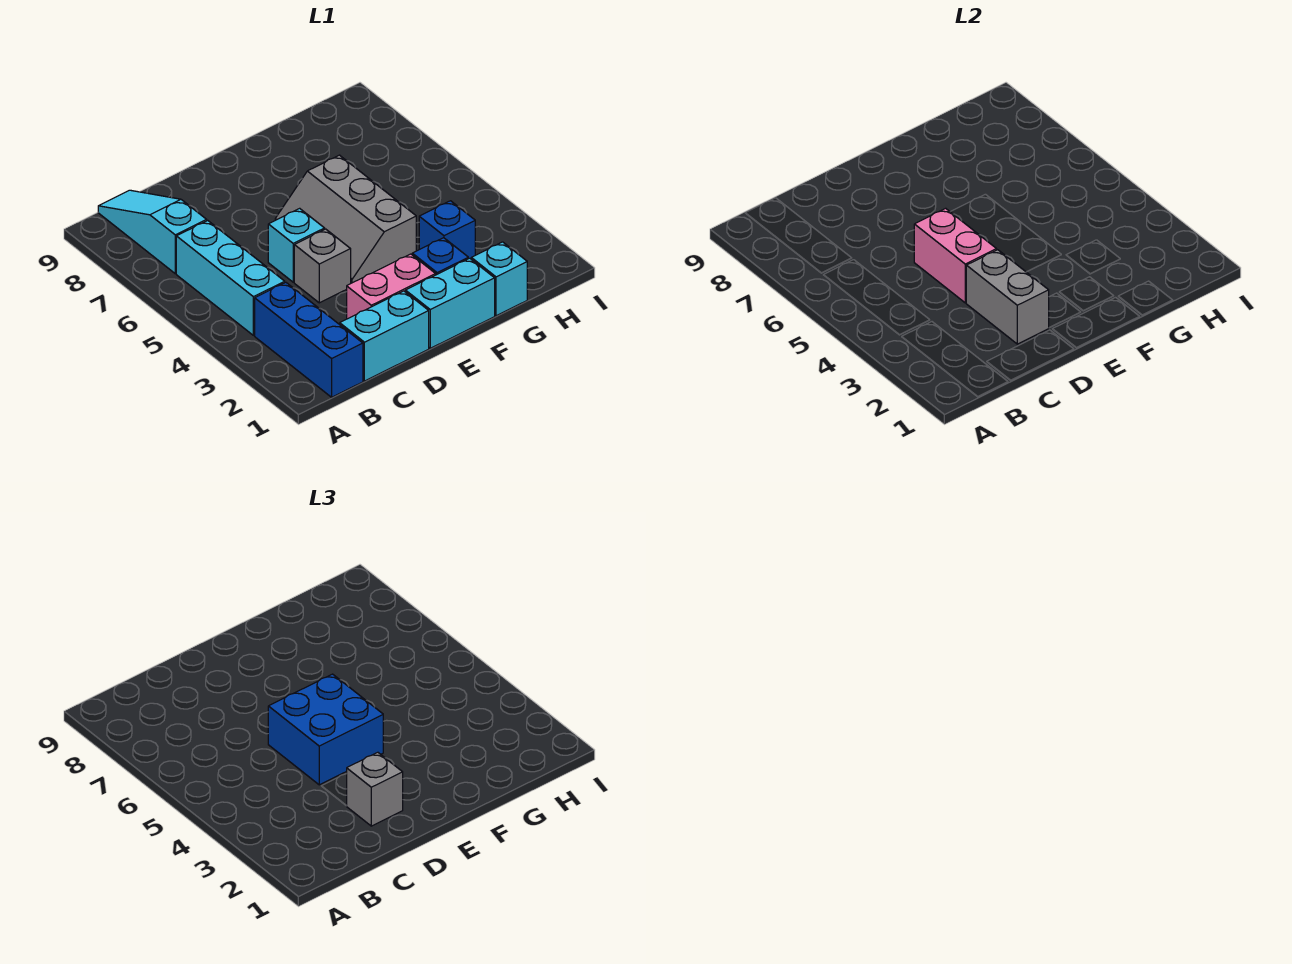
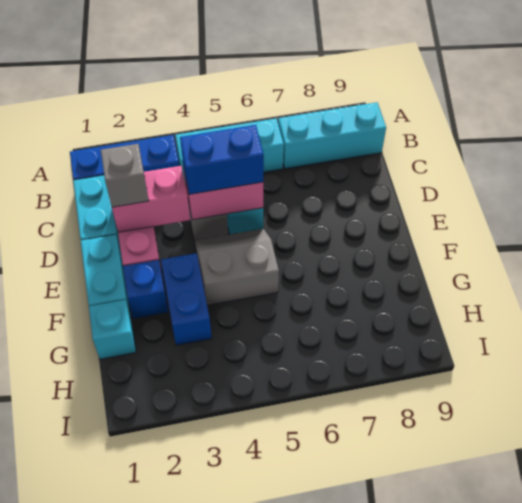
cyan slope B7:B9 level 1 top 7 -> cyan brick B7:B9 level 1
grey brick D2:D3 level 2 -> pink brick D2:D3 level 2
blue brick D4:E5 level 3 -> blue brick D4:D5 level 3
grey slope E4:F6 level 1 top F -> grey slope E4:F5 level 1 top F
blue brick G3 level 1 -> blue brick F3:G3 level 1

